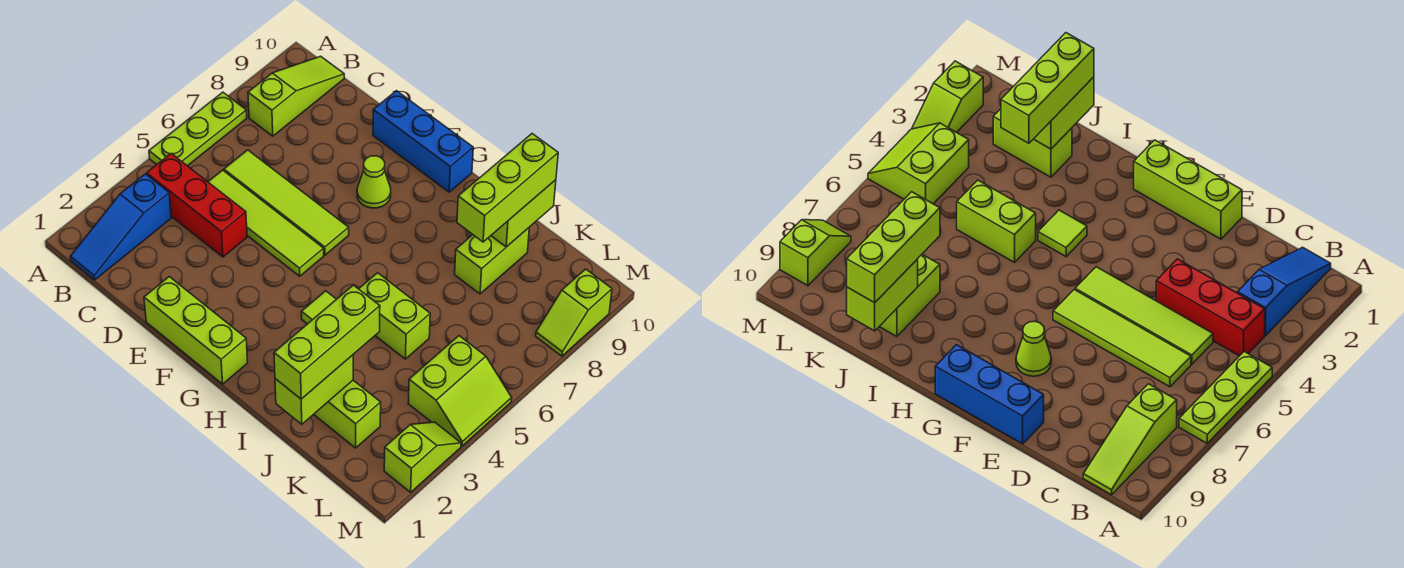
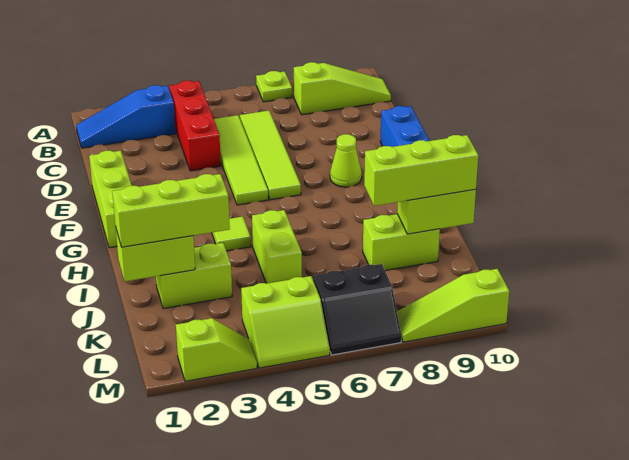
lime plate A5:A7 level 1 -> lime plate A7 level 1
lime brick J2:K2 level 1 -> lime brick J2:J3 level 1
none -> black slope L6:M7 level 1 top L
lime slope M8:M9 level 1 top 9 -> lime slope M8:M10 level 1 top 10

